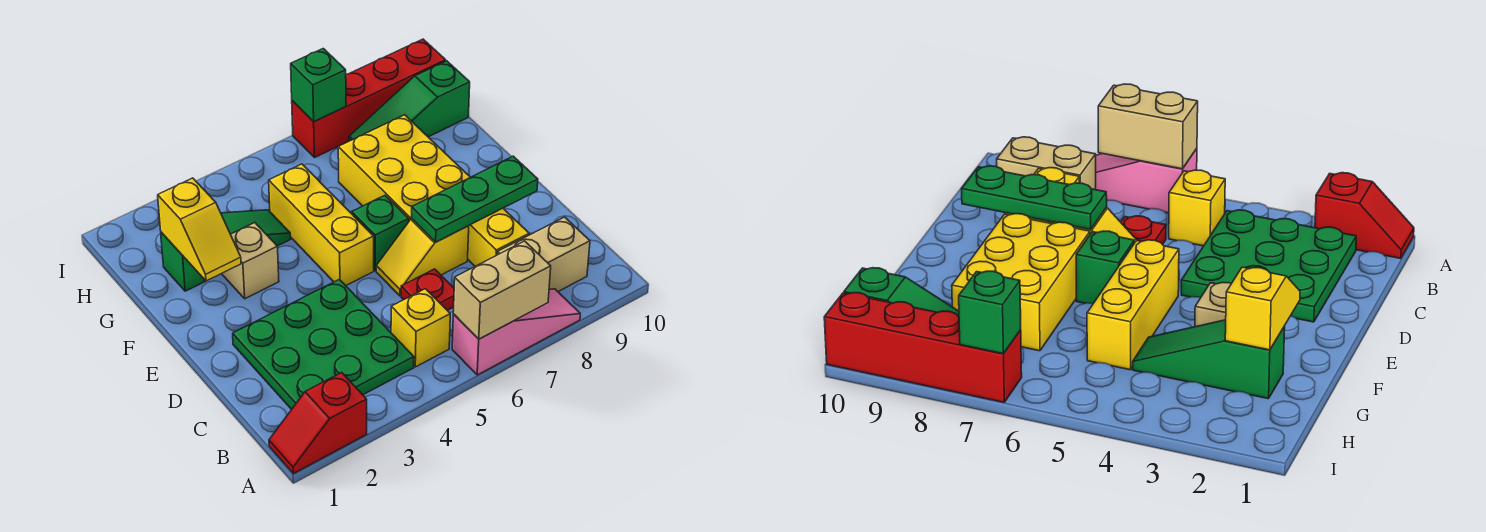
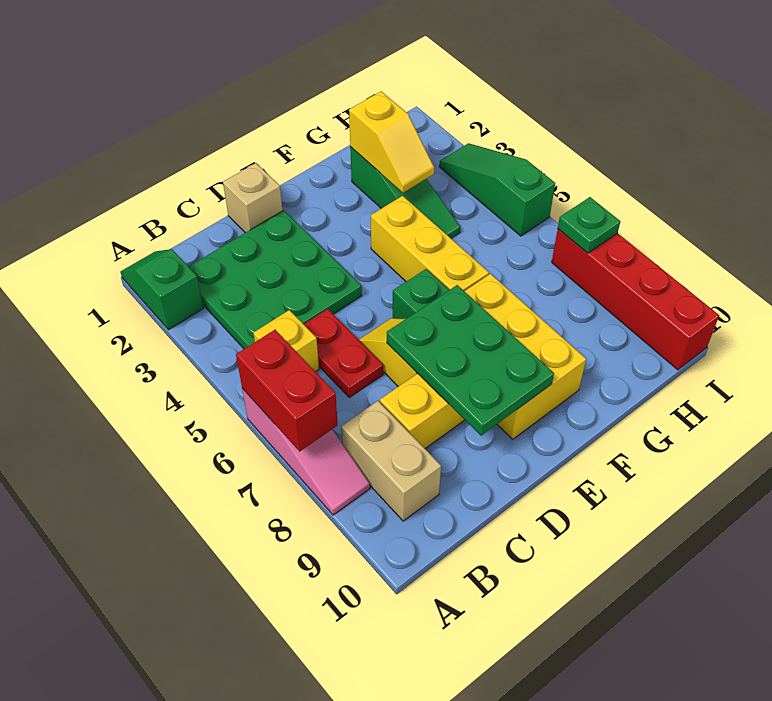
red slope A1:A2 level 1 top 2 -> green slope A1:A2 level 1 top 2
tan brick A6:A7 level 2 -> red brick A6:A7 level 2
red plate C6 level 1 -> red plate C5:C6 level 1
green plate D7:D9 level 2 -> green plate D7:E9 level 2
yellow brick E5:G5 level 1 -> yellow brick F4:F6 level 1
yellow brick E7:G8 level 1 -> yellow brick E7:F9 level 1
yellow slope F2:G2 level 2 top G -> yellow slope G2:G3 level 2 top 2
tan brick F3 level 1 -> tan brick D1 level 1
green slope H8:H10 level 1 top 10 -> green slope I3:I5 level 1 top 5
green brick I7 level 2 -> green plate I7 level 2

